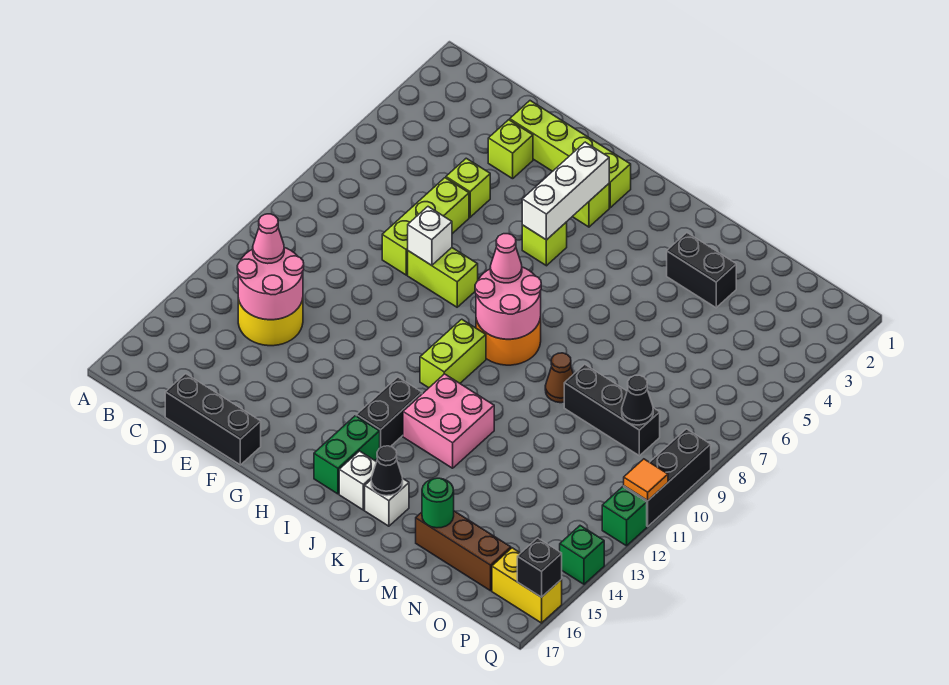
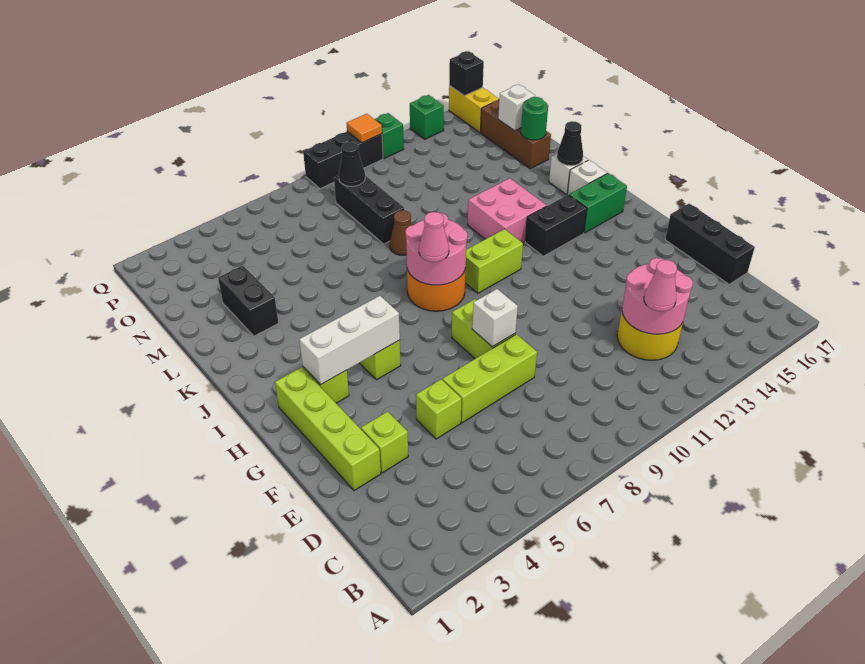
none -> white brick N16 level 2

